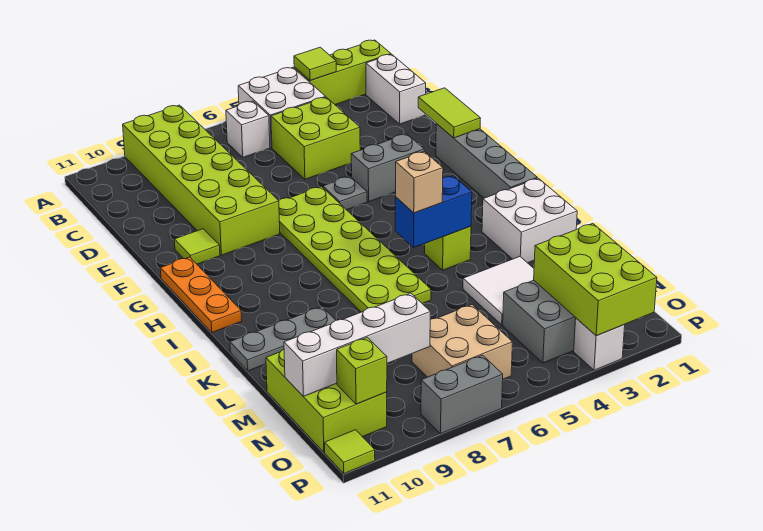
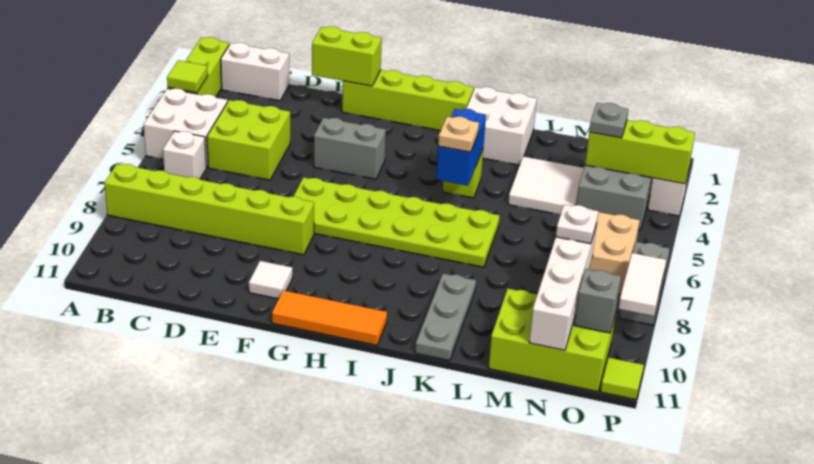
lime brick A8:F9 level 1 -> lime brick A8:F8 level 1
lime tile E1:F1 level 2 -> lime brick E1:F1 level 2
grey brick F1:I1 level 1 -> lime brick F1:I1 level 1
grey brick F3:F4 level 1 -> grey brick F4:G4 level 1
grey plate F5 level 1 -> grey plate N3 level 3
lime tile F10 level 1 -> white tile F10 level 1
orange plate G11:I11 level 1 -> orange tile G11:I11 level 1
tan brick J5 level 3 -> tan plate J5 level 3
lime brick N2:P3 level 2 -> lime brick N3:P3 level 2
none -> white plate N8 level 3
lime brick O10 level 2 -> grey brick O10 level 2
none -> white tile P8:P9 level 2

